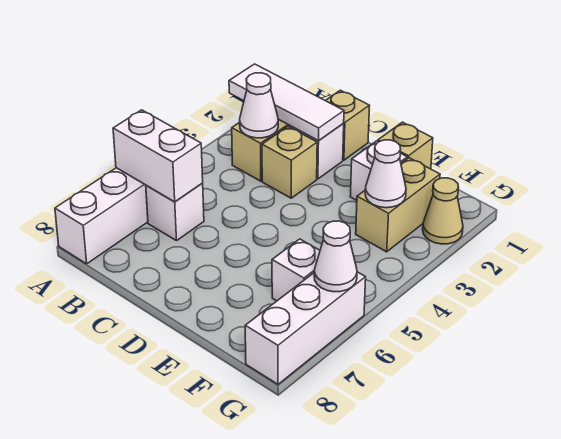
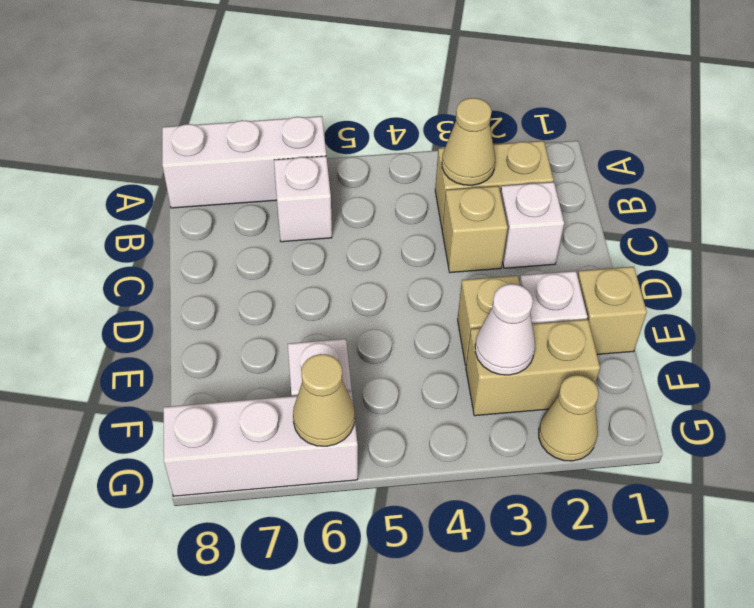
white tile A2:C2 level 2 -> none
white brick A6:B6 level 2 -> none
white cone B3 level 2 -> tan cone B3 level 2
tan brick C1 level 1 -> tan brick E3 level 1
white cone G6 level 2 -> tan cone G6 level 2

